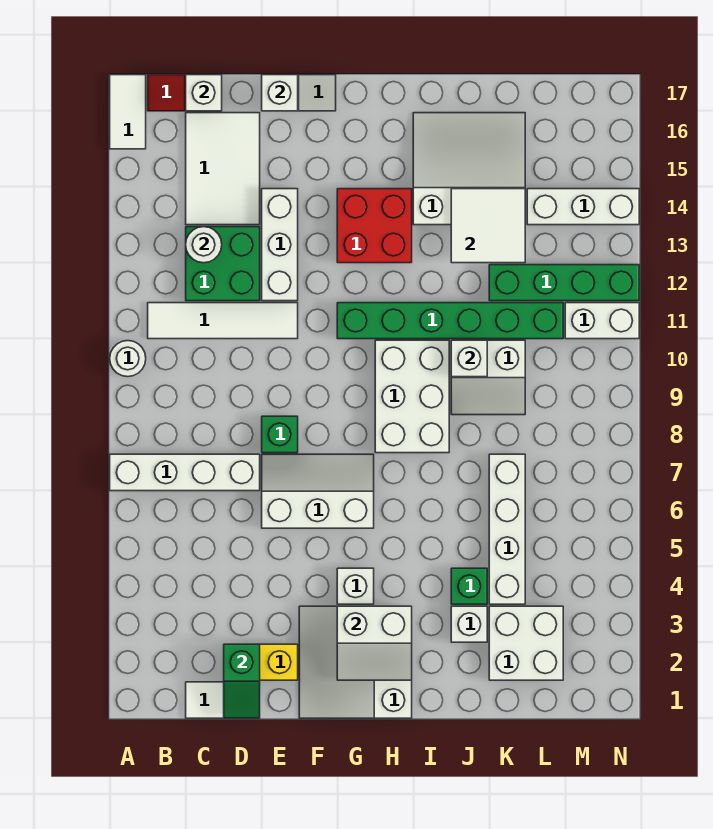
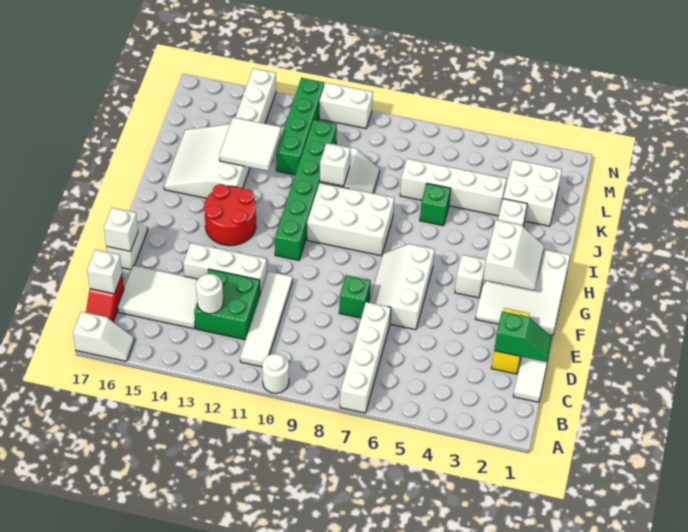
white tile A16:A17 level 1 -> white slope A16:A17 level 1 top 17
red brick G13:H14 level 1 -> red round brick G13:H14 level 1
green brick J4 level 1 -> green brick J6 level 1
white brick M11:N11 level 1 -> white brick N10:N11 level 1

